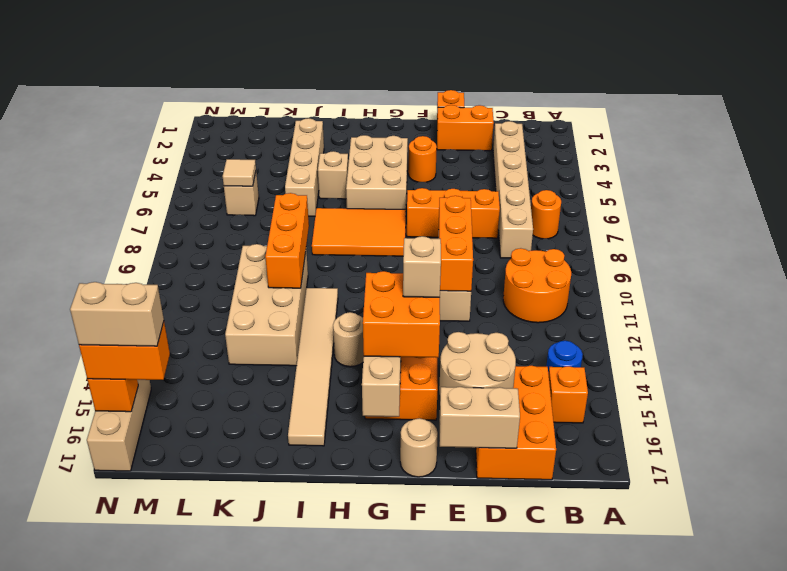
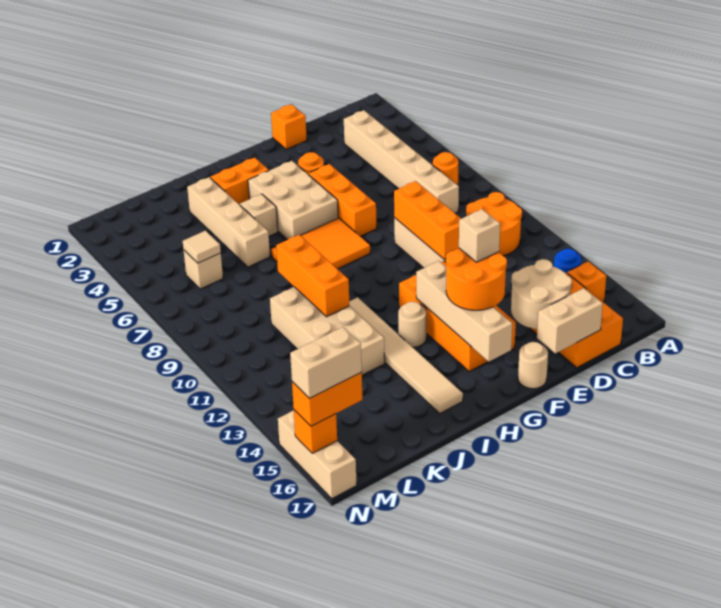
orange brick D2:E2 level 1 -> orange brick H3:I3 level 1
orange brick D7:F7 level 1 -> orange brick F5:F7 level 1
orange brick F14:G15 level 3 -> orange round brick F14:G15 level 3

